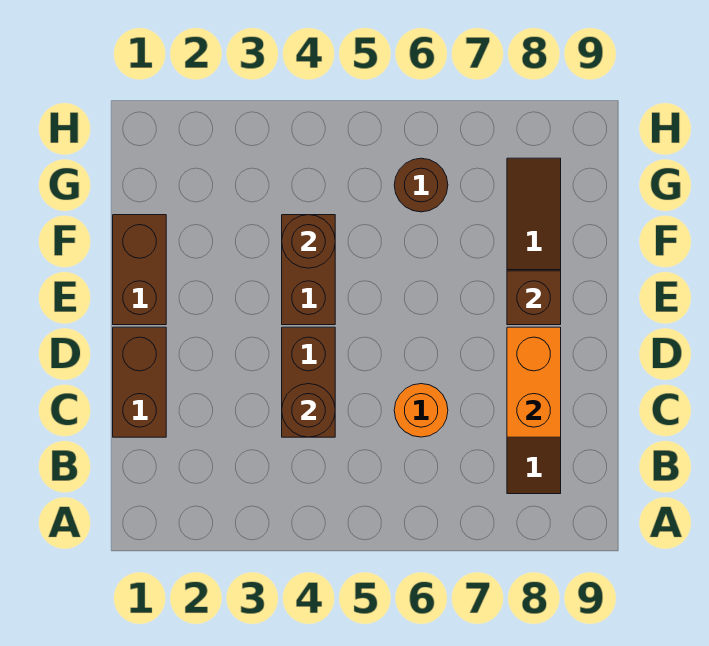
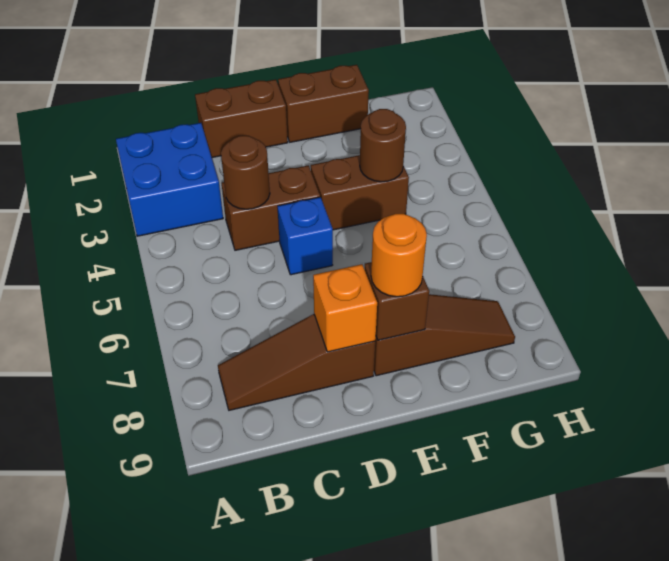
none -> blue brick A2:B3 level 1
orange round brick C6 level 1 -> orange round brick E8 level 3
orange brick C8:D8 level 2 -> orange brick D8 level 2
none -> blue brick D5 level 1
brown round brick G6 level 1 -> none

